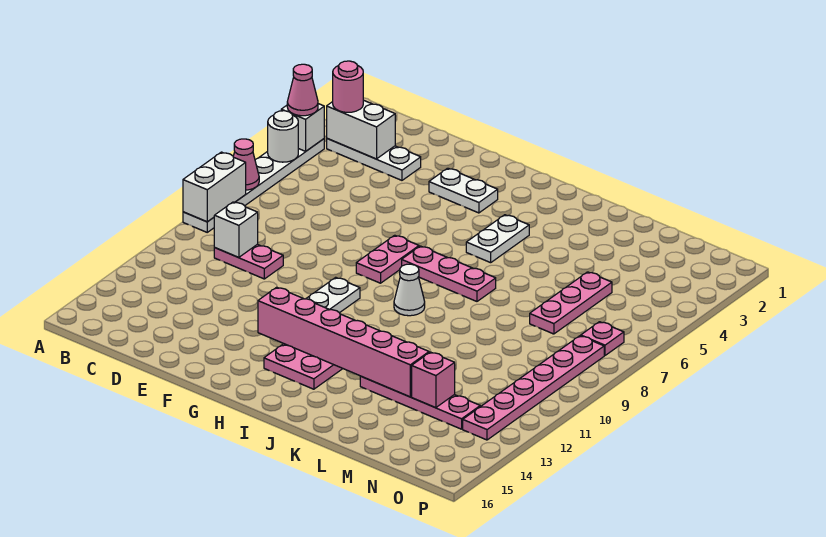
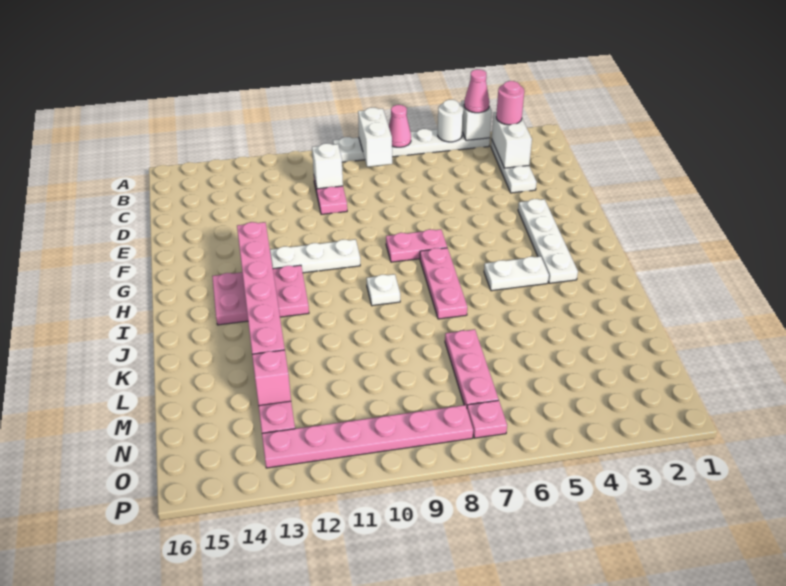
white brick A8:A9 level 2 -> white brick A8:B8 level 2
white plate F3:G3 level 1 -> white plate F3:I3 level 1
white cone I9 level 1 -> white plate I9 level 1
pink plate M5:M7 level 1 -> pink plate L7:N7 level 1

